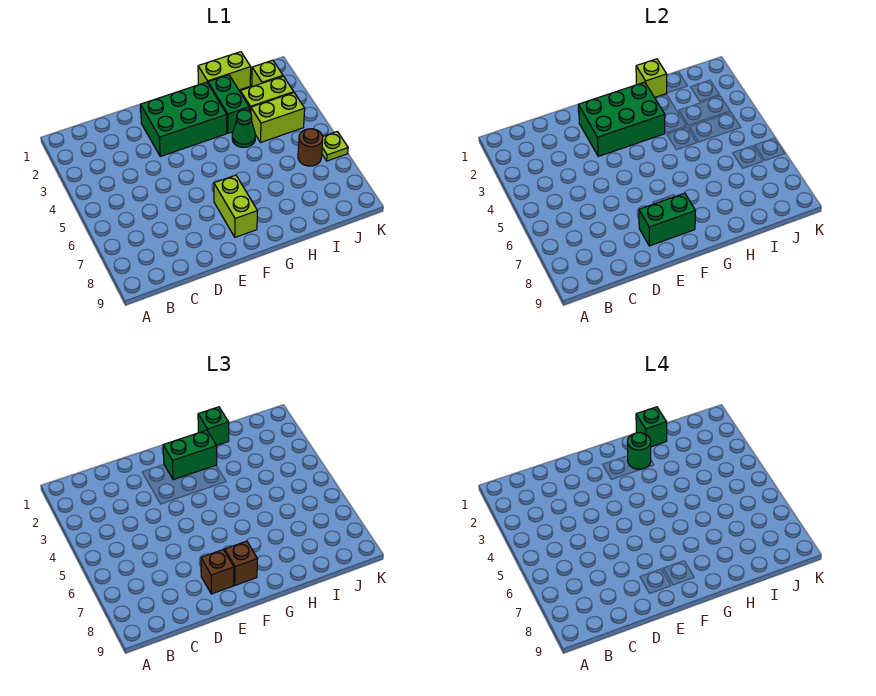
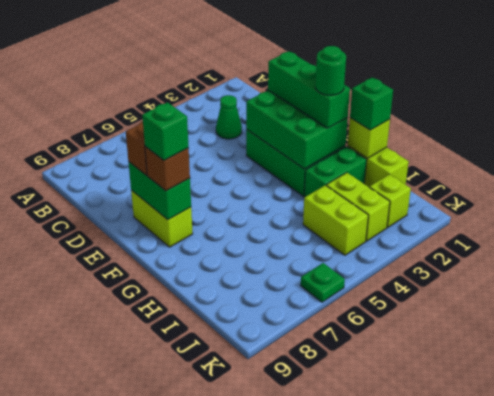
green brick F2:G2 level 3 -> green brick E2:G2 level 3
lime brick F7:F8 level 1 -> lime brick E8:F8 level 1
green brick H1 level 4 -> green brick F8 level 4
green cone H4 level 1 -> green cone C3 level 1
brown round brick J6 level 1 -> none
lime plate K6 level 1 -> green plate K6 level 1

